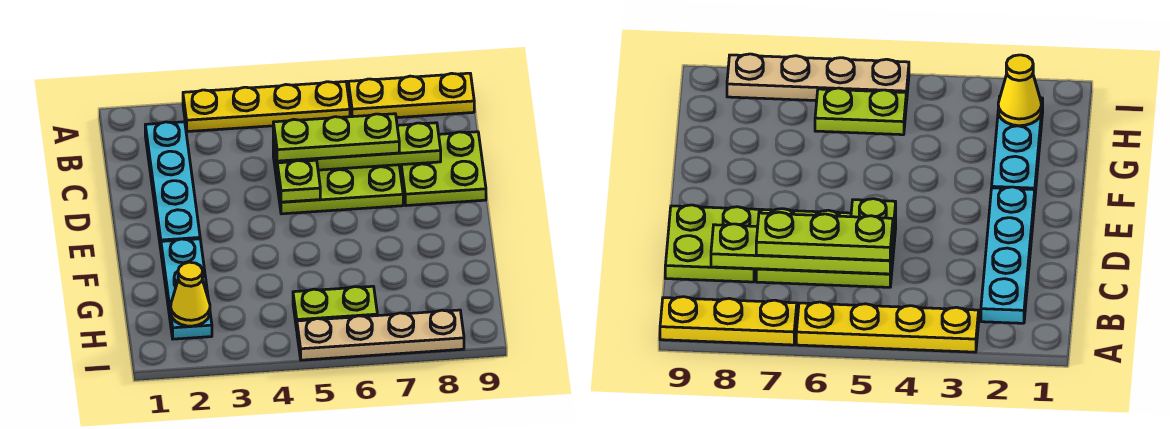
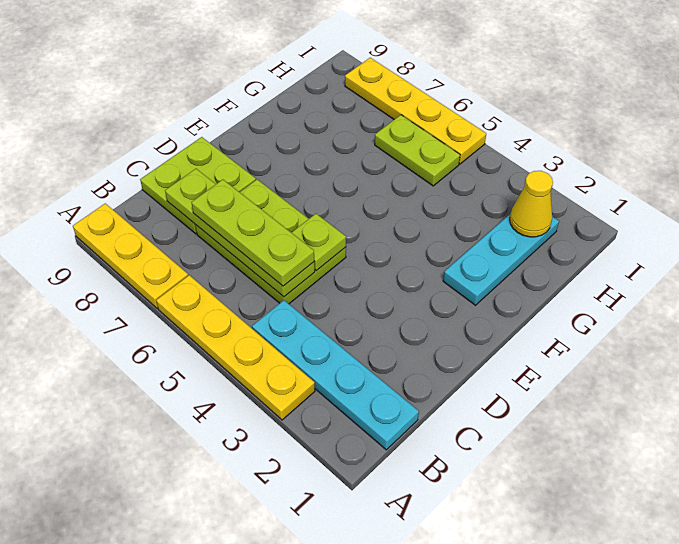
cyan plate B2:E2 level 1 -> cyan plate B1:B4 level 1
tan plate I5:I8 level 1 -> yellow plate I5:I8 level 1

